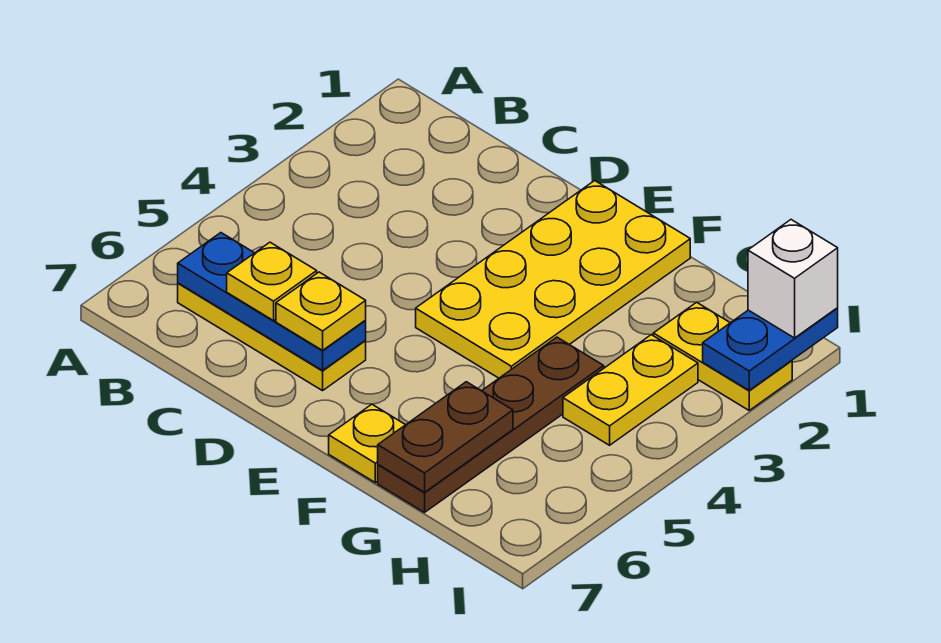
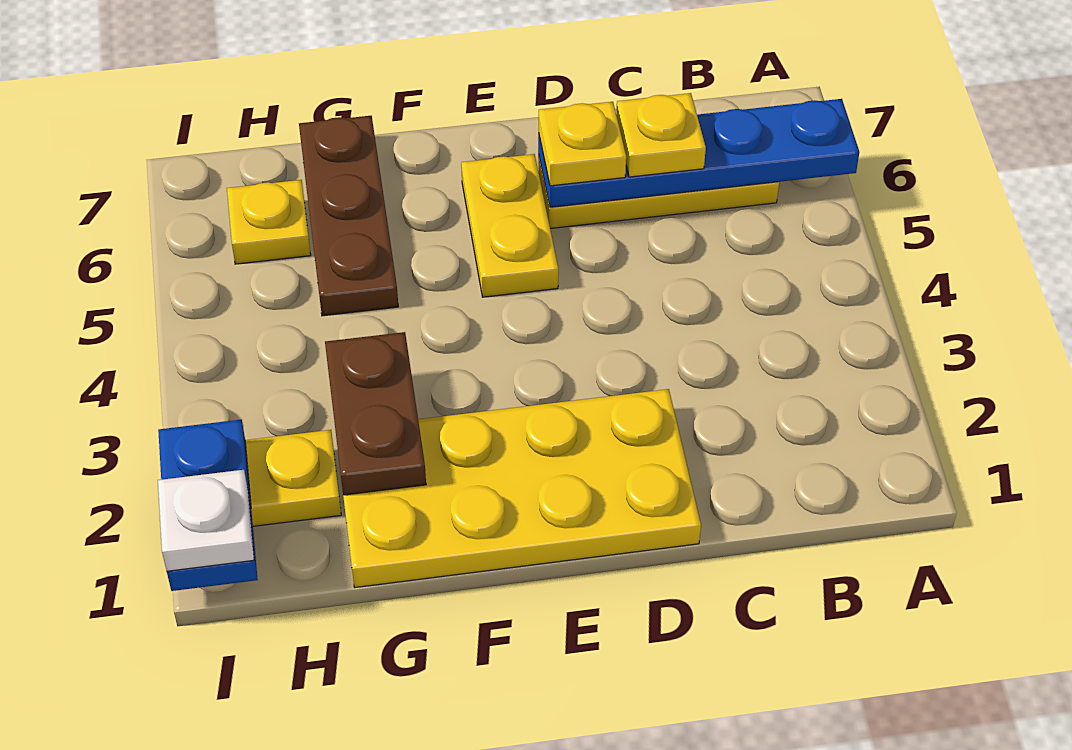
blue plate B6:D6 level 2 -> blue plate A6:D6 level 2
yellow plate E1:F4 level 1 -> yellow plate D1:G2 level 1
yellow plate F7 level 1 -> yellow plate H6 level 1
brown plate G4:G7 level 1 -> brown plate G5:G7 level 1
brown plate G6:G7 level 2 -> brown plate G2:G3 level 2
yellow plate H3:H4 level 1 -> yellow plate E5:E6 level 1
white brick I1 level 3 -> white plate I1 level 3

